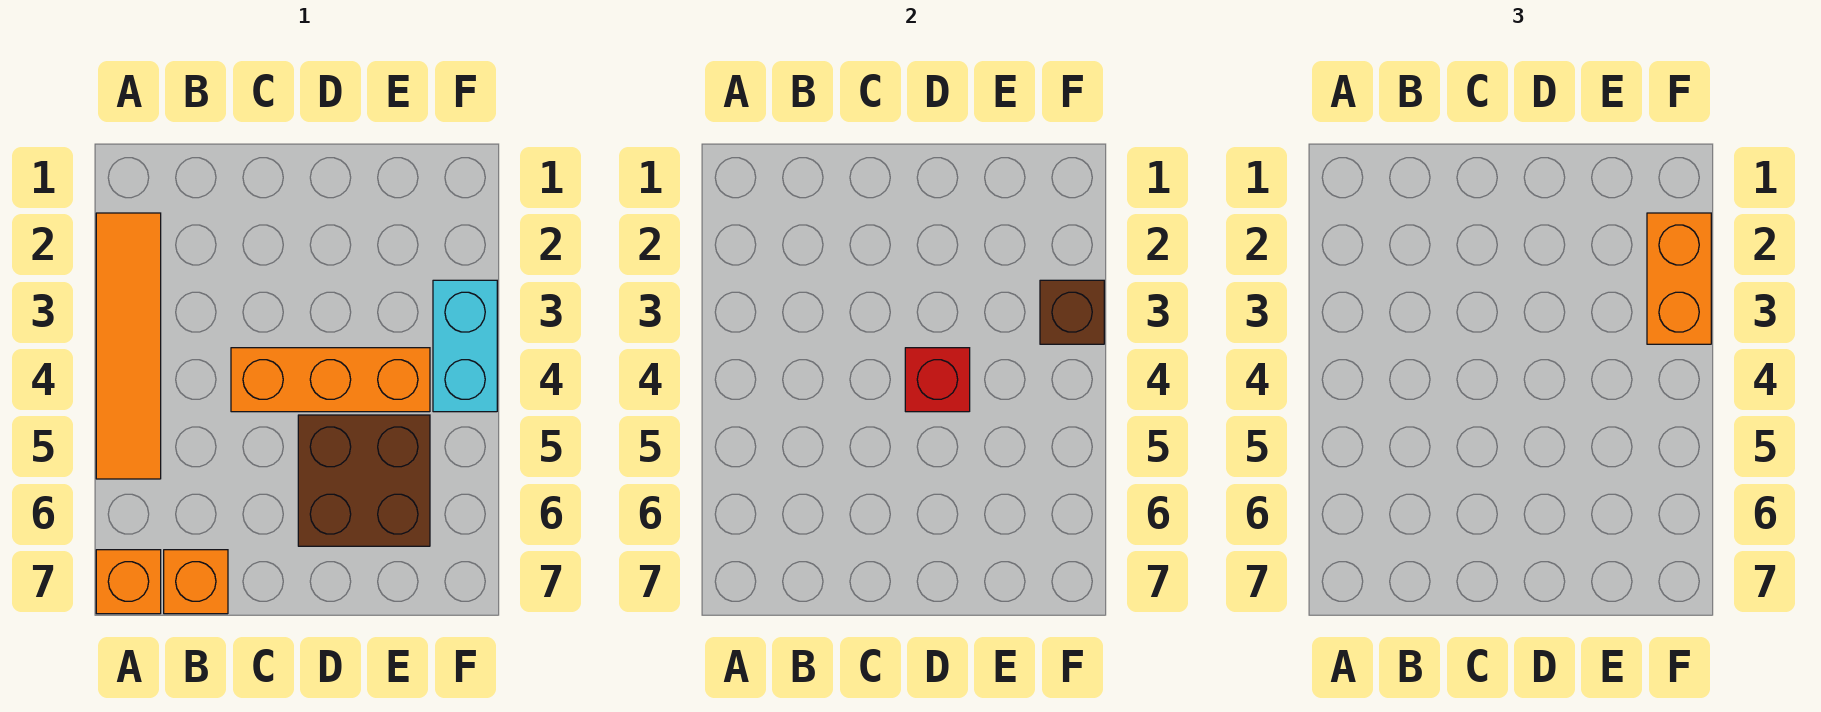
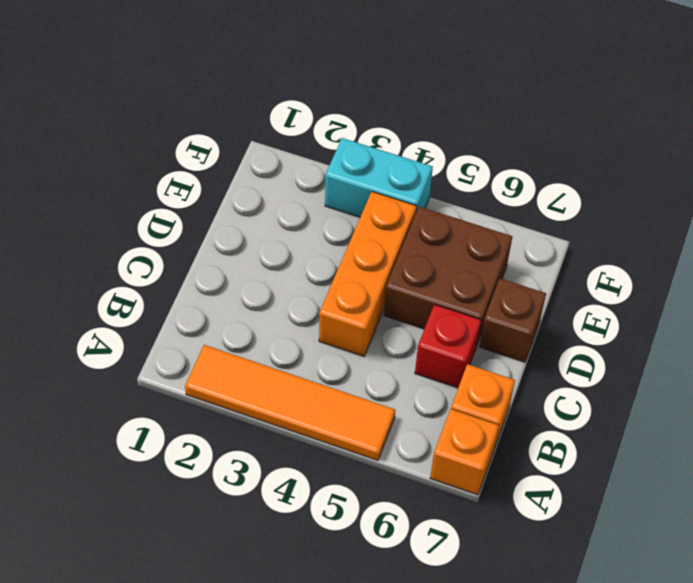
red brick D4 level 2 -> red brick C6 level 1
orange brick F2:F3 level 3 -> none
brown brick F3 level 2 -> brown brick D7 level 1

